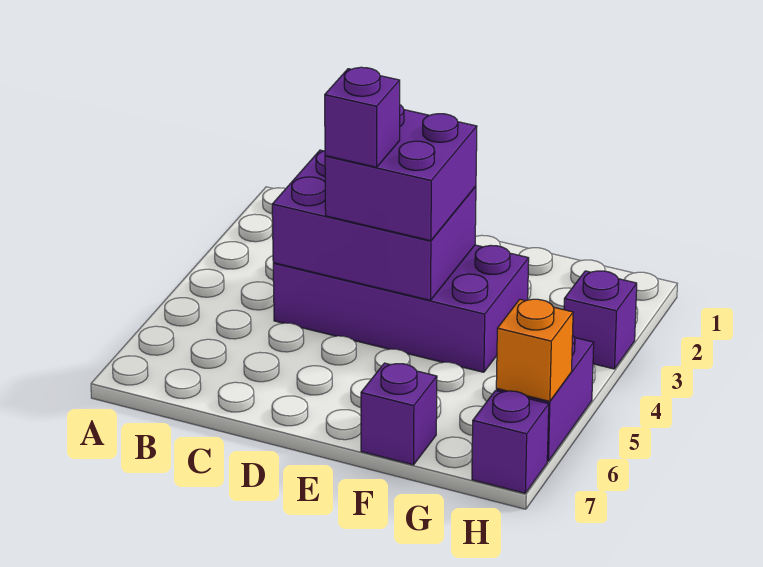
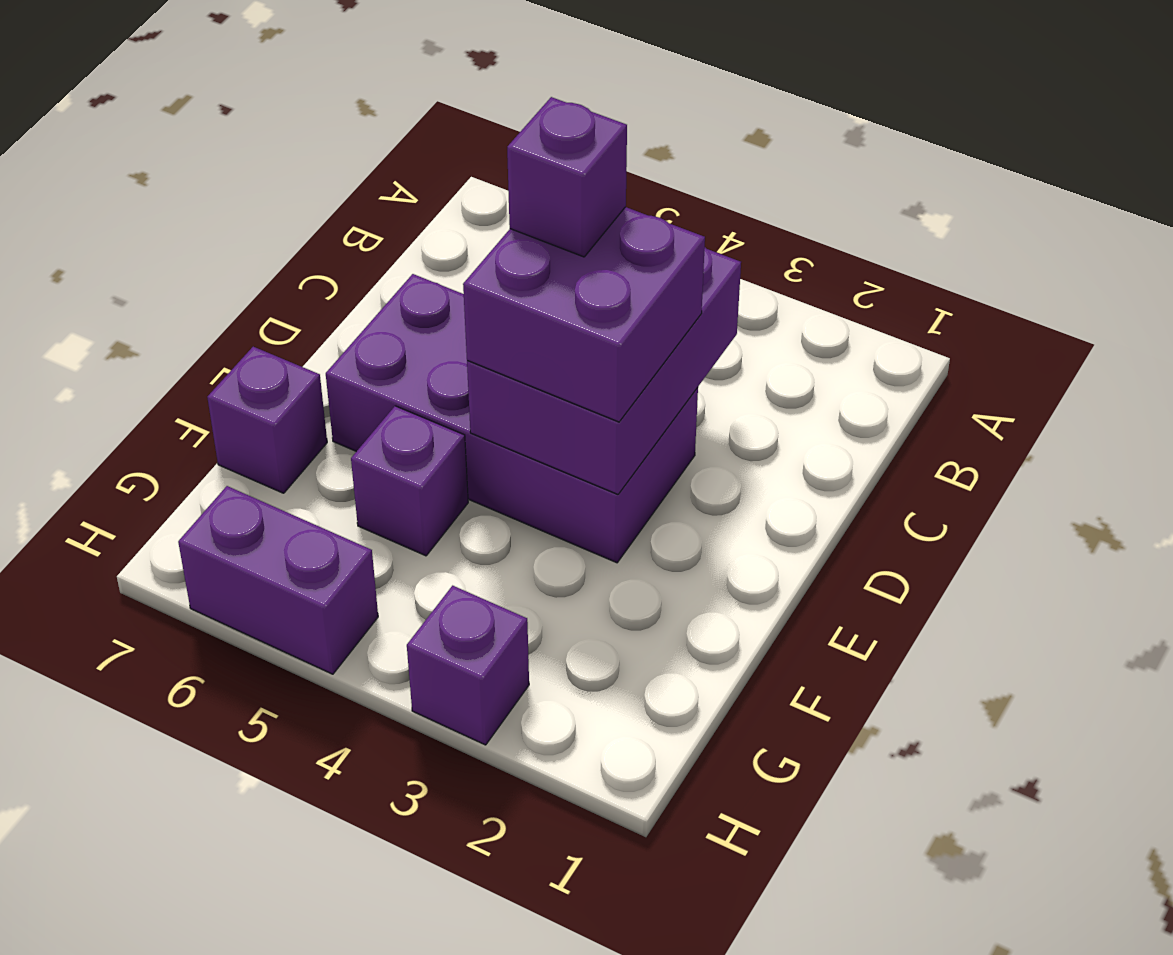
purple brick C3:F4 level 1 -> purple brick D3:E6 level 1
orange brick H6 level 2 -> none
purple brick H7 level 1 -> purple brick F5 level 1

